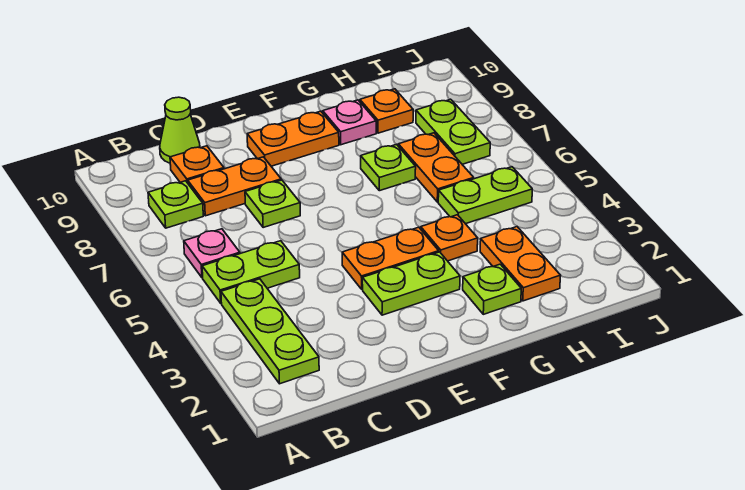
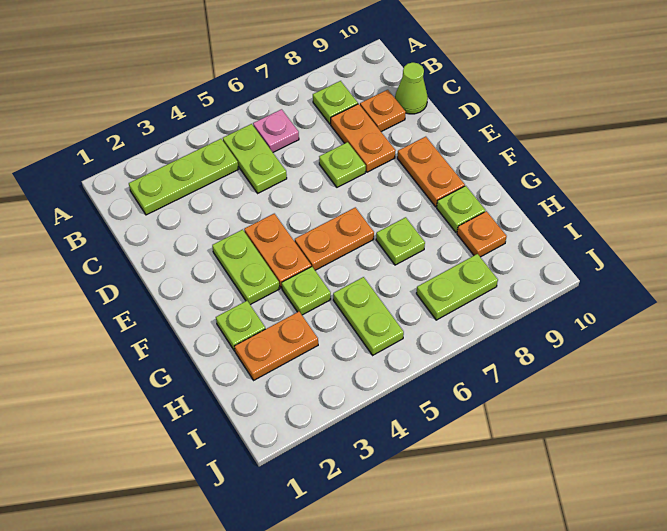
orange plate G4 level 1 -> lime plate G4 level 1
pink plate G9 level 1 -> lime plate G9 level 1
orange plate H6:H7 level 1 -> orange plate F5:F6 level 1

